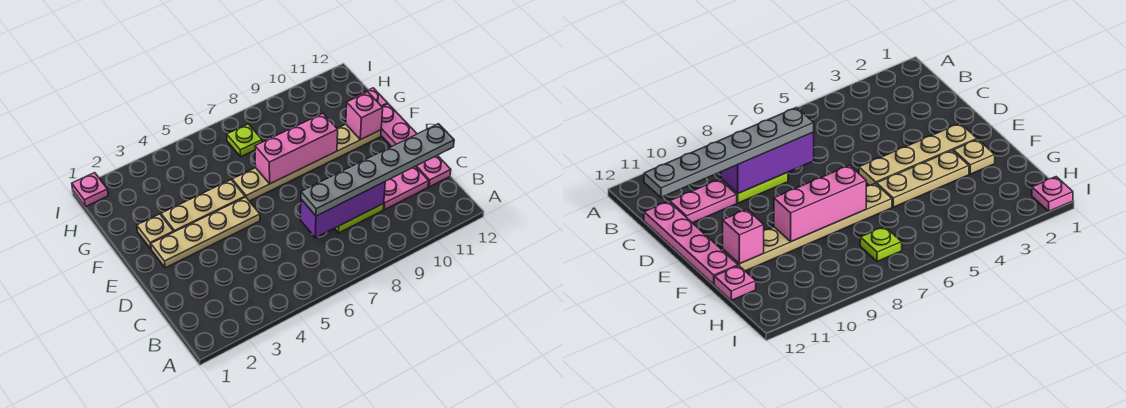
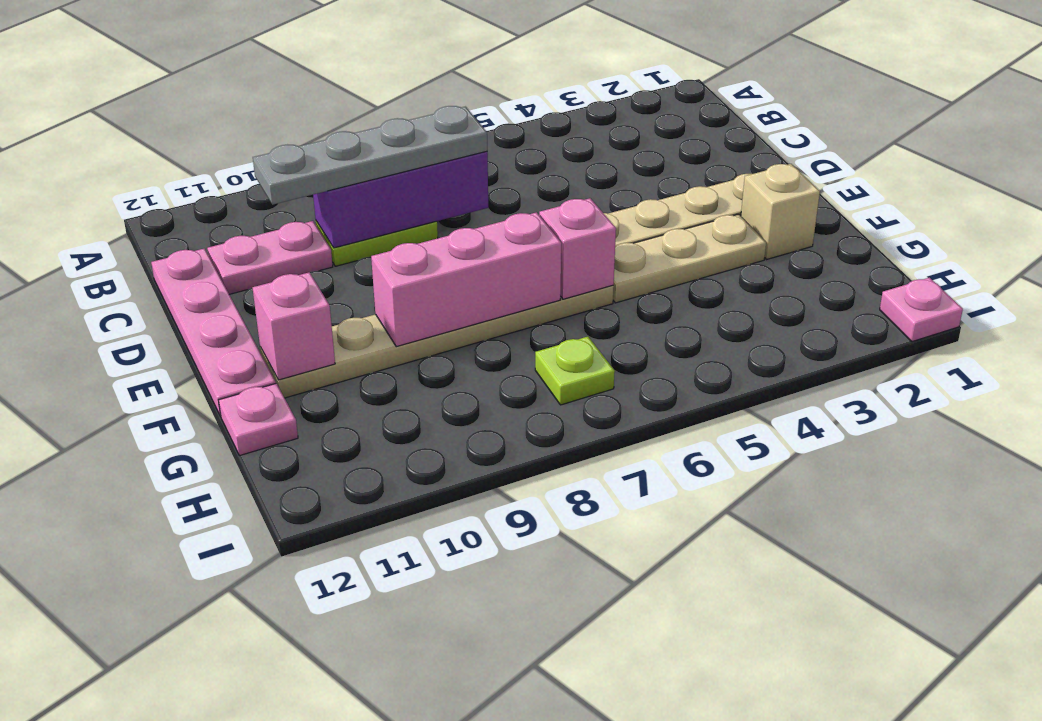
grey plate C7:C12 level 3 -> grey plate C7:C10 level 3
tan plate F2 level 1 -> tan brick F2 level 1
none -> pink brick F6 level 2

